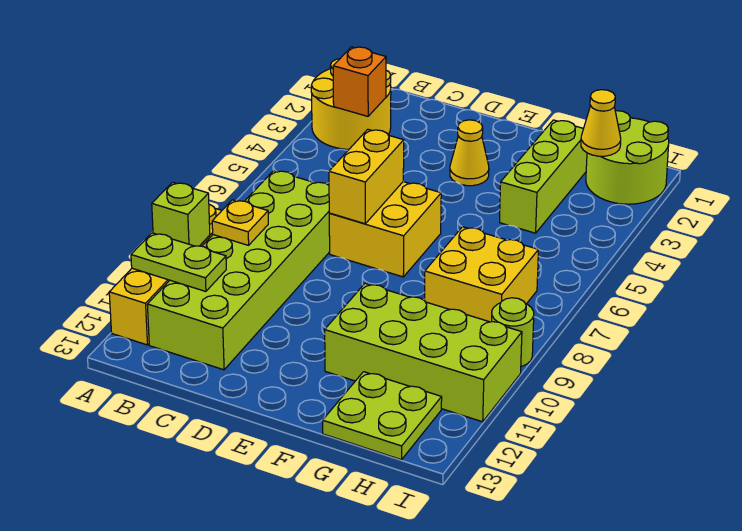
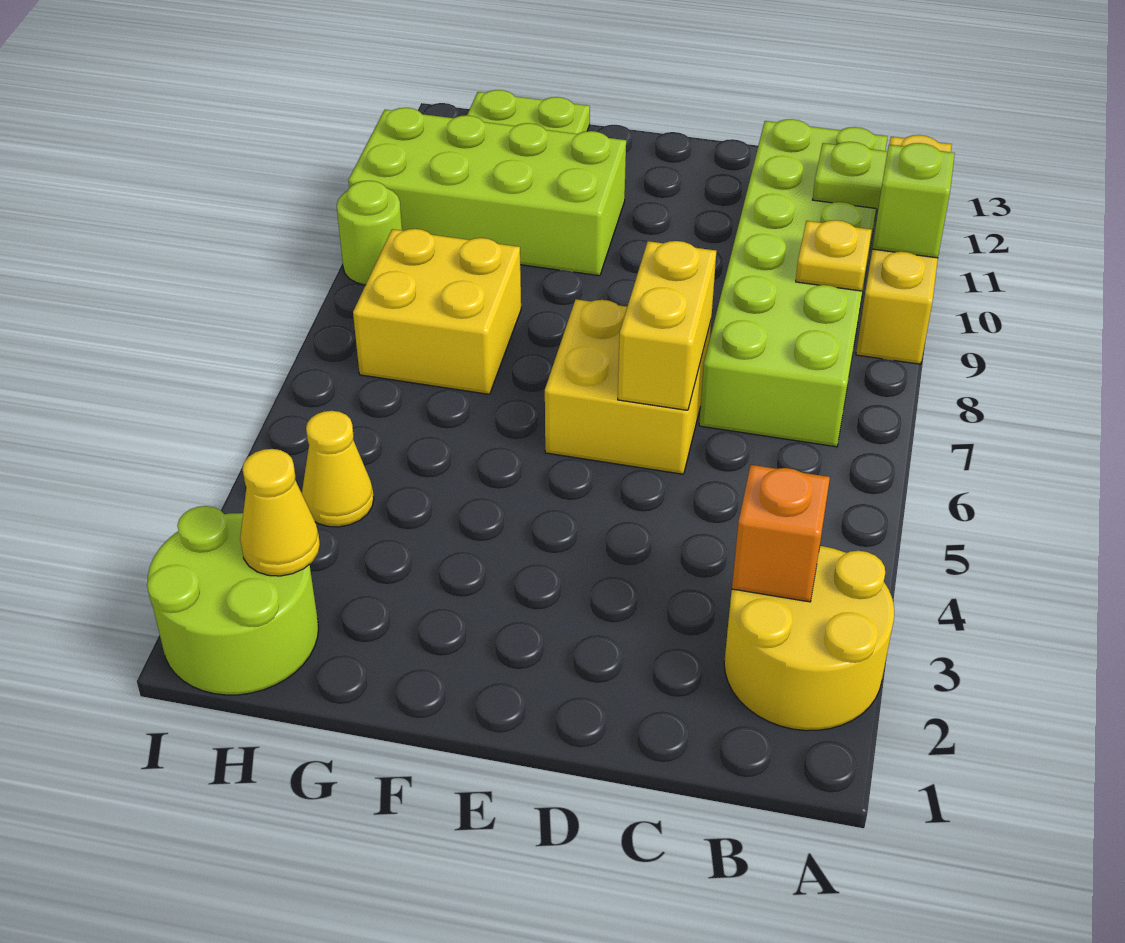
yellow cone E3 level 1 -> yellow cone H4 level 1
lime brick G2:G4 level 1 -> none

